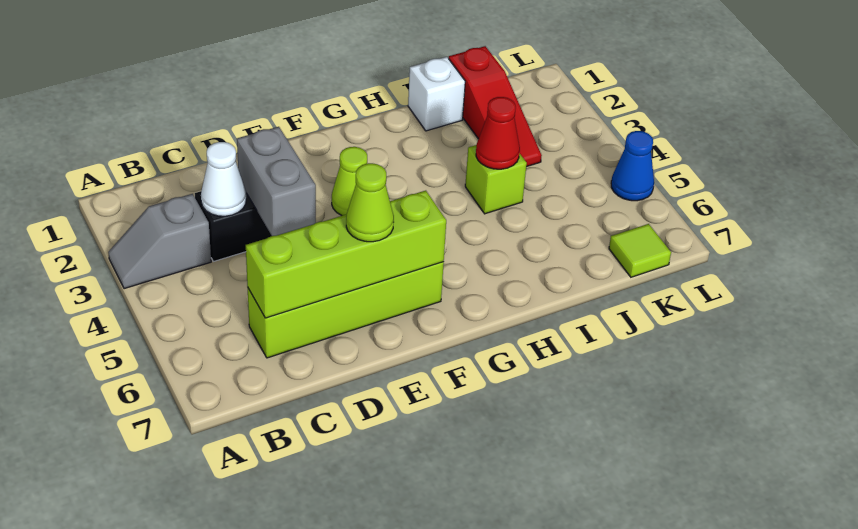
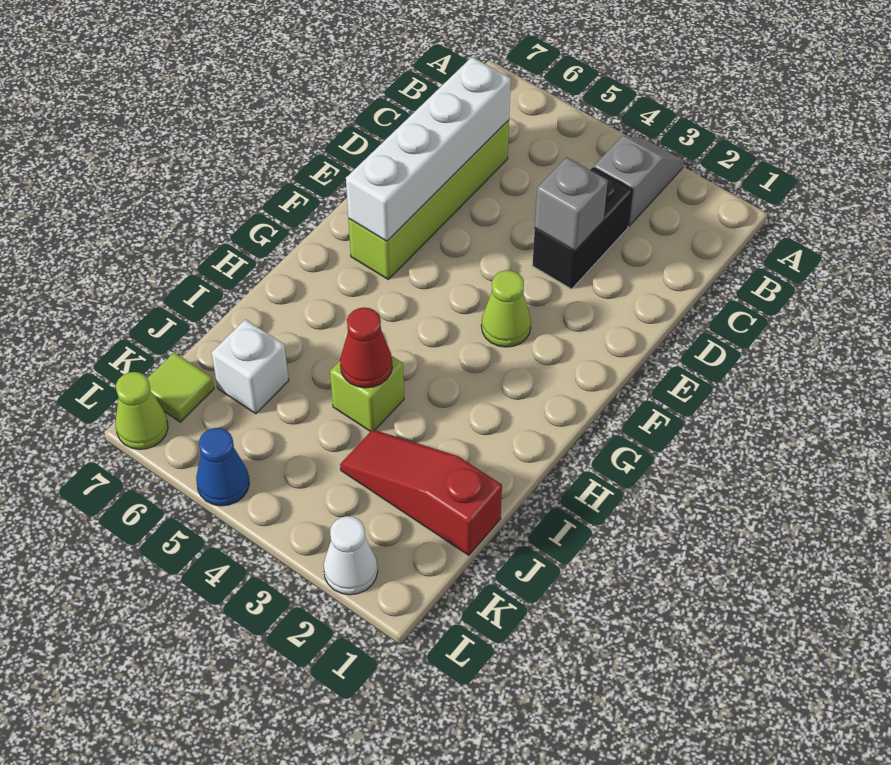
white cone C3 level 2 -> white cone L2 level 1
lime brick C6:F6 level 2 -> white brick C6:F6 level 2
grey brick D3:D4 level 2 -> grey brick D3 level 2
lime cone E6 level 3 -> lime cone L7 level 1
white brick I1 level 1 -> white brick J6 level 1

